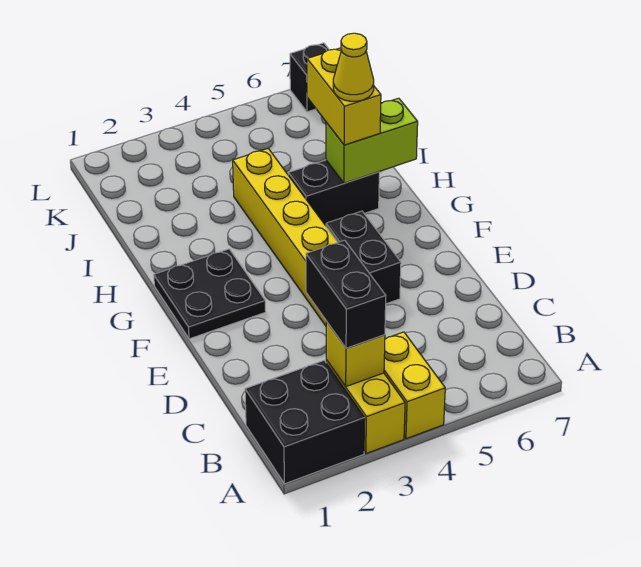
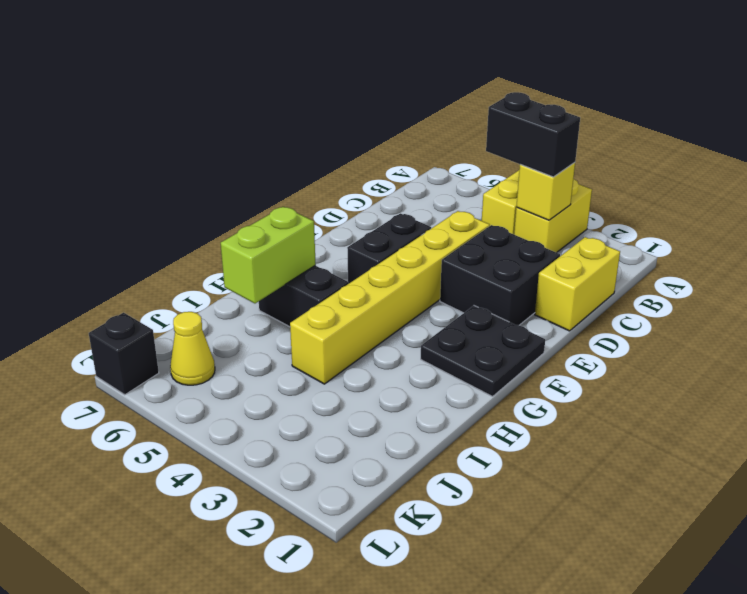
black brick A1:B2 level 1 -> black brick D2:E3 level 1
black brick B3:C3 level 3 -> black brick B3:B4 level 3
lime brick H6:H7 level 2 -> lime brick H6:I6 level 2
yellow brick H6:I6 level 3 -> yellow brick C1:D1 level 1
yellow cone H6 level 4 -> yellow cone K6 level 1

